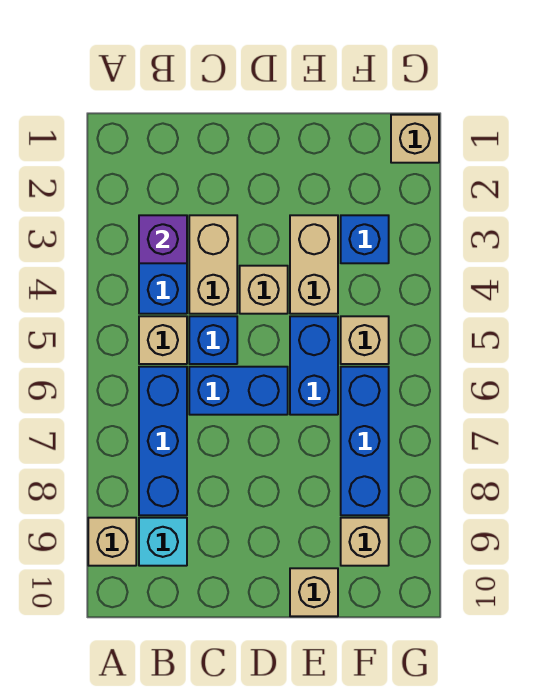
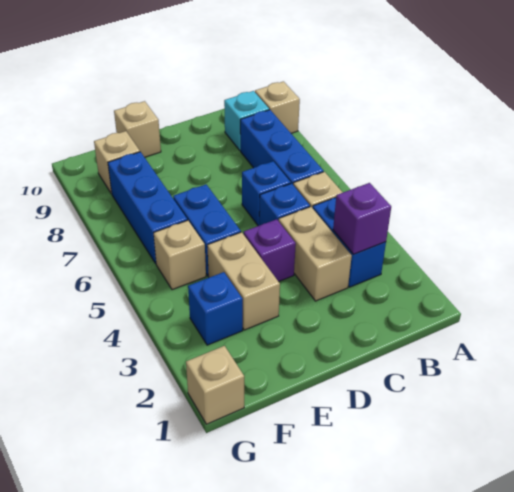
blue brick C6:D6 level 1 -> blue brick C6 level 1
tan brick D4 level 1 -> purple brick D4 level 1

